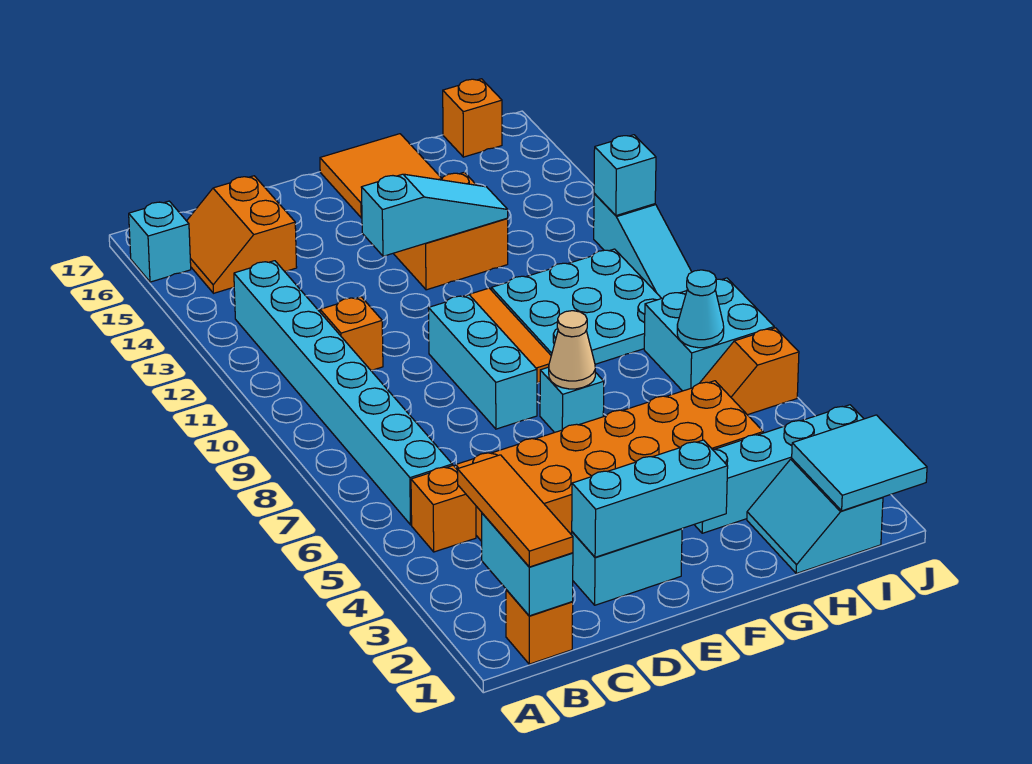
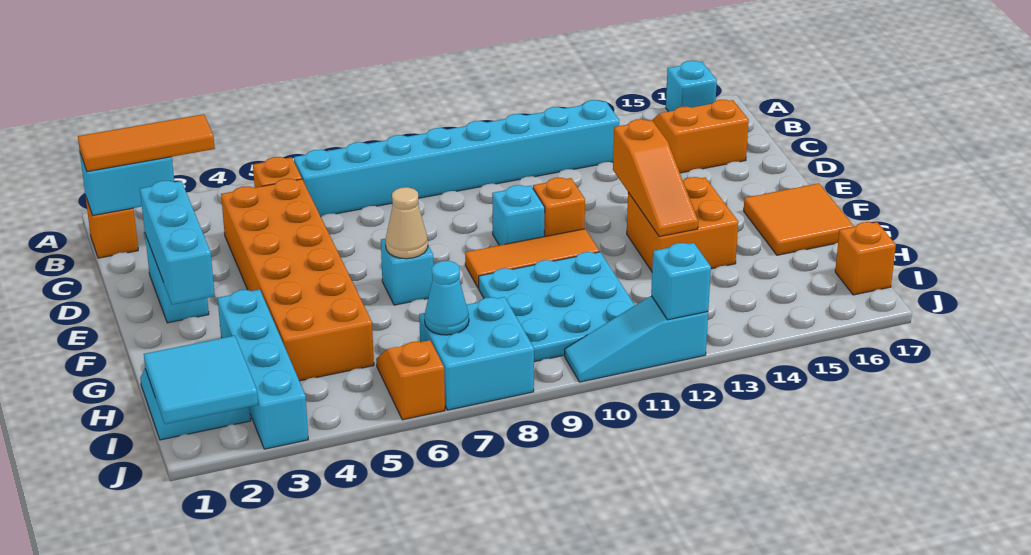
orange brick C11 level 1 -> orange brick E11 level 1
cyan brick E8:E10 level 1 -> cyan brick E10 level 1
cyan slope E13:G13 level 2 top E -> orange slope E13:G13 level 2 top E

